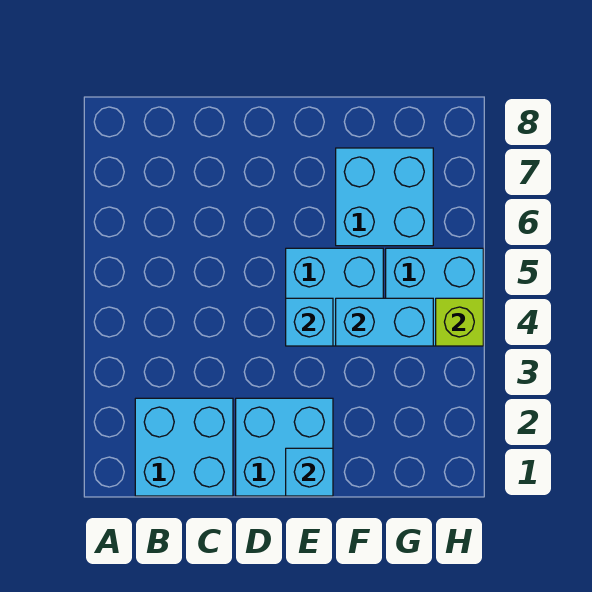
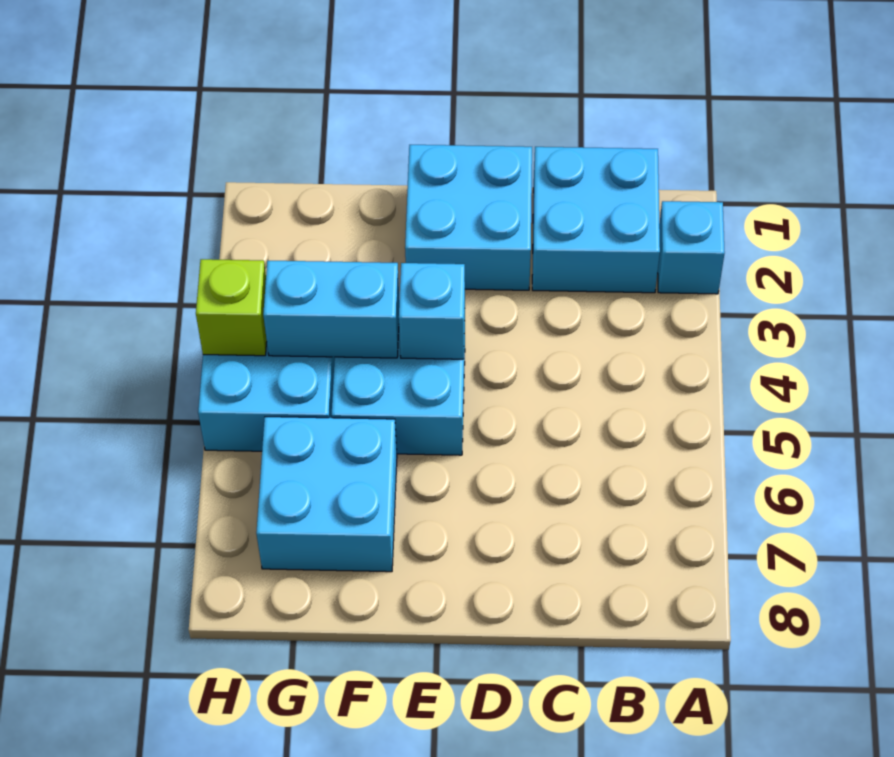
cyan brick E1 level 2 -> cyan brick A2 level 1

